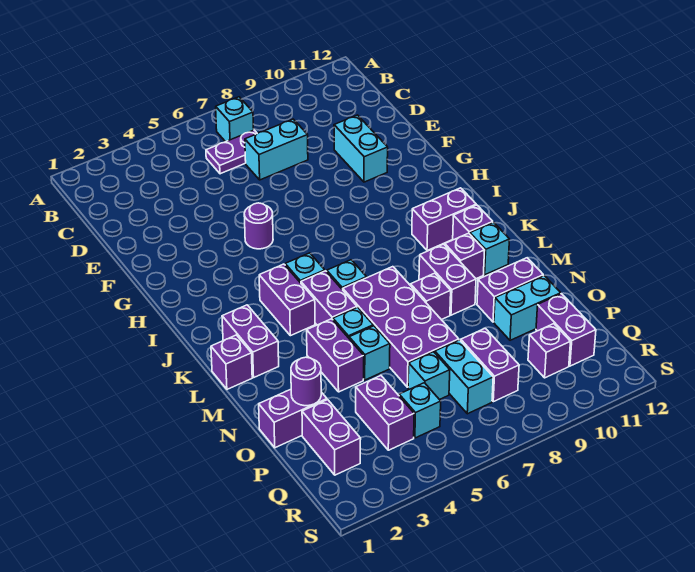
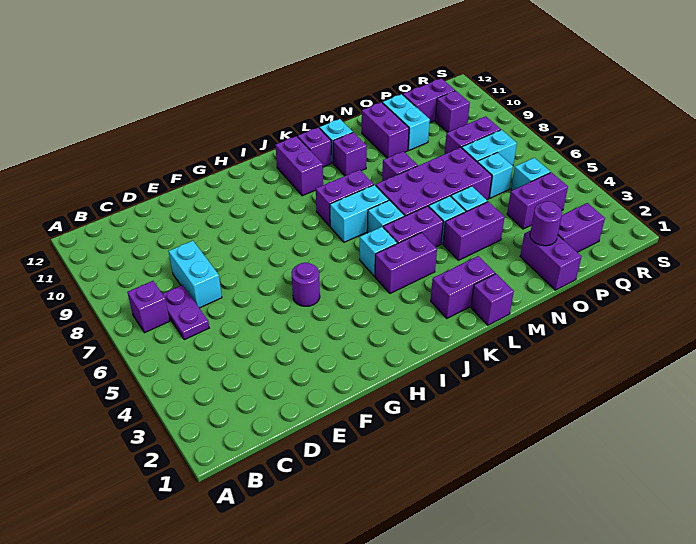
cyan brick B7 level 1 -> purple brick B7 level 1
cyan brick E10:F10 level 1 -> cyan brick J7:K7 level 1
purple brick L9:M9 level 1 -> purple brick J8:K8 level 1

